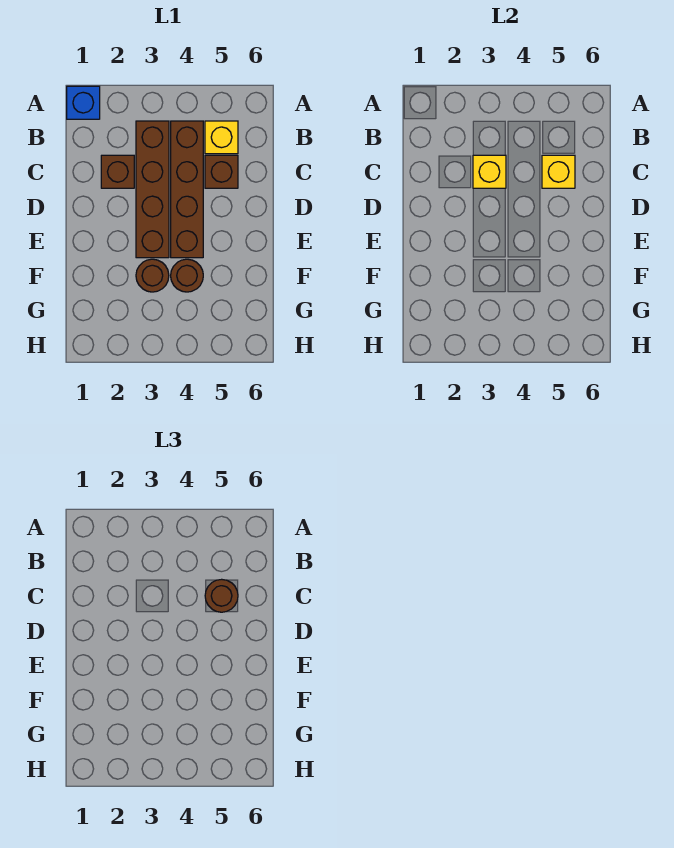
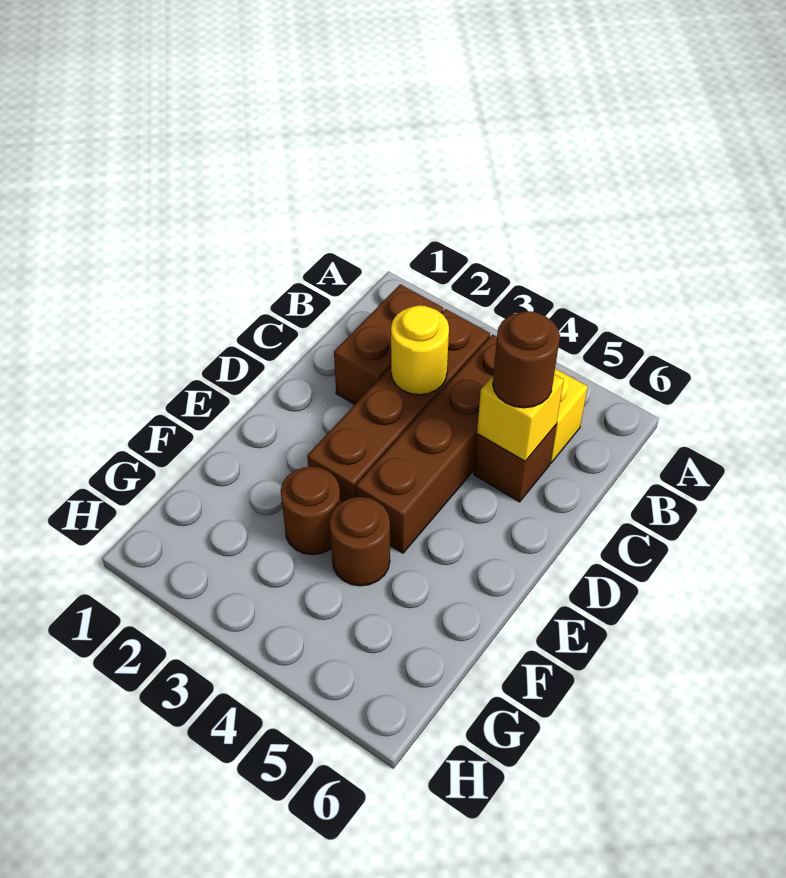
blue brick A1 level 1 -> none
brown brick C2 level 1 -> brown brick B2:C2 level 1
yellow brick C3 level 2 -> yellow round brick C3 level 2

